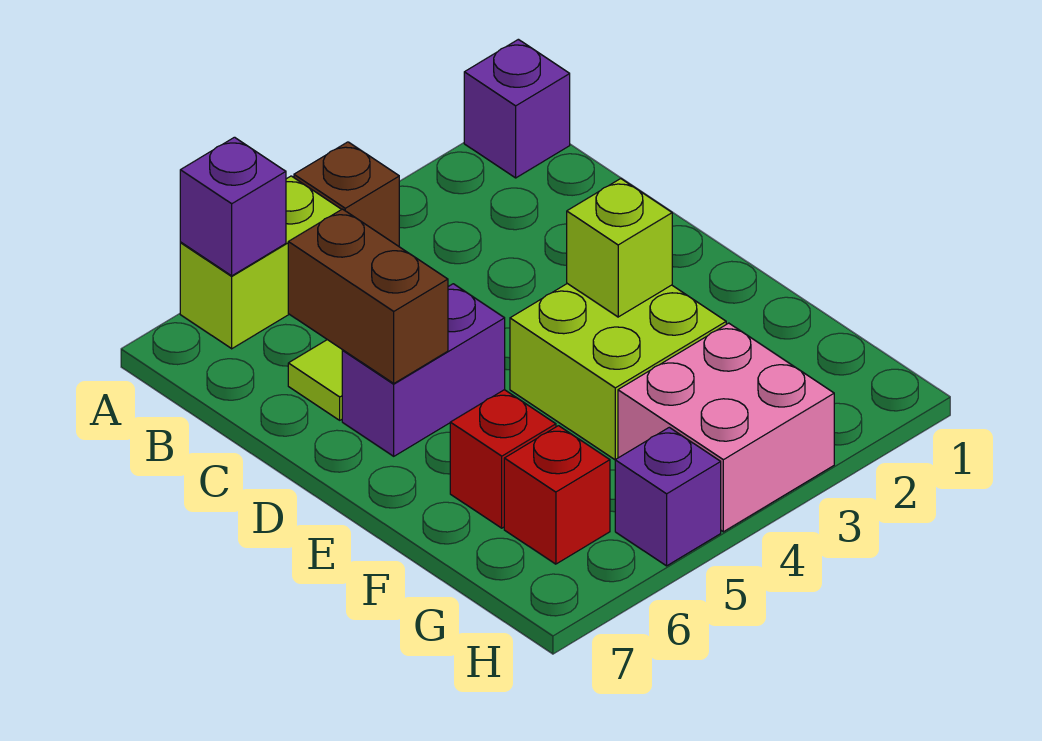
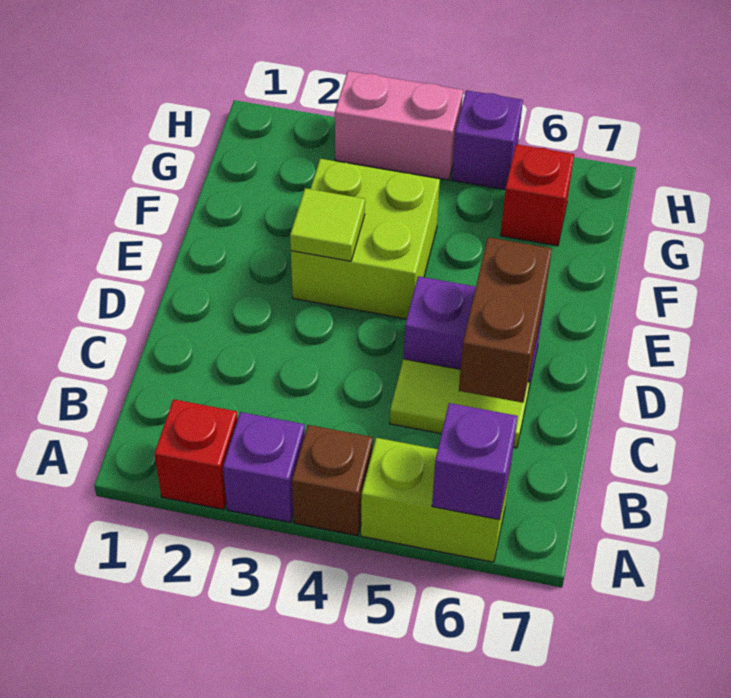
purple brick A1 level 1 -> purple brick A3 level 1
lime brick E3 level 2 -> lime tile E3 level 2
red brick F6 level 1 -> red brick A2 level 1
pink brick G3:H4 level 1 -> pink brick H3:H4 level 1

